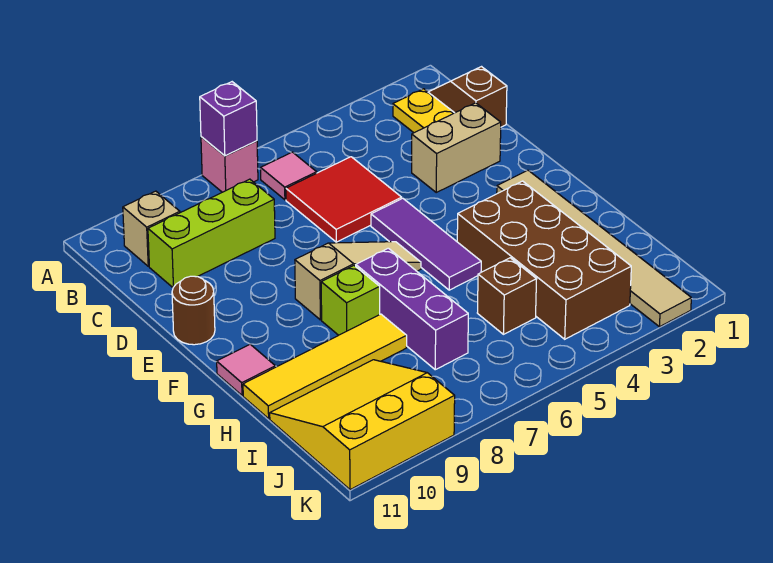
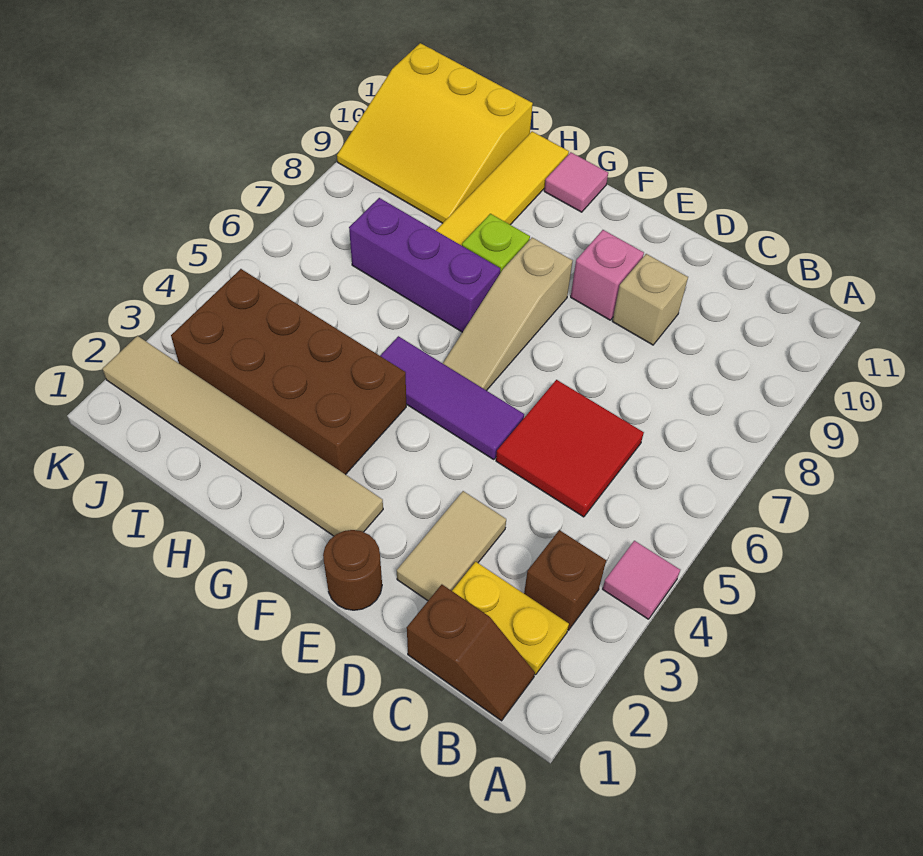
pink brick A7 level 1 -> pink brick E9 level 1
purple brick A7 level 2 -> none
pink tile B6 level 1 -> pink tile A4 level 1
tan brick B10 level 1 -> tan brick D9 level 1
lime brick C8:C10 level 1 -> none
tan brick D2:D3 level 1 -> tan tile D2:D3 level 1
brown round brick E11 level 1 -> brown round brick E1 level 1
brown brick I5 level 1 -> brown brick B3 level 1
yellow slope I9:K11 level 1 top K -> yellow slope I9:K11 level 1 top 11

